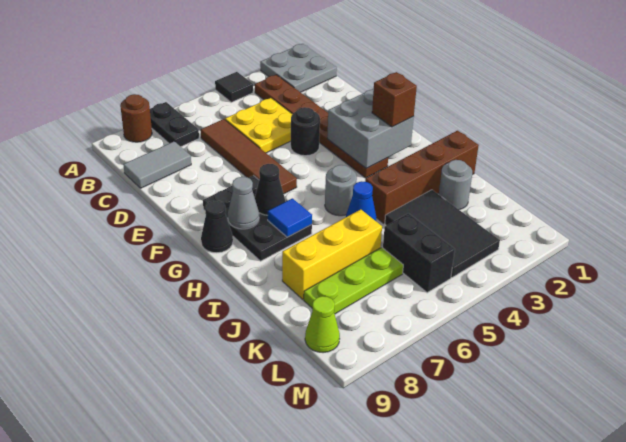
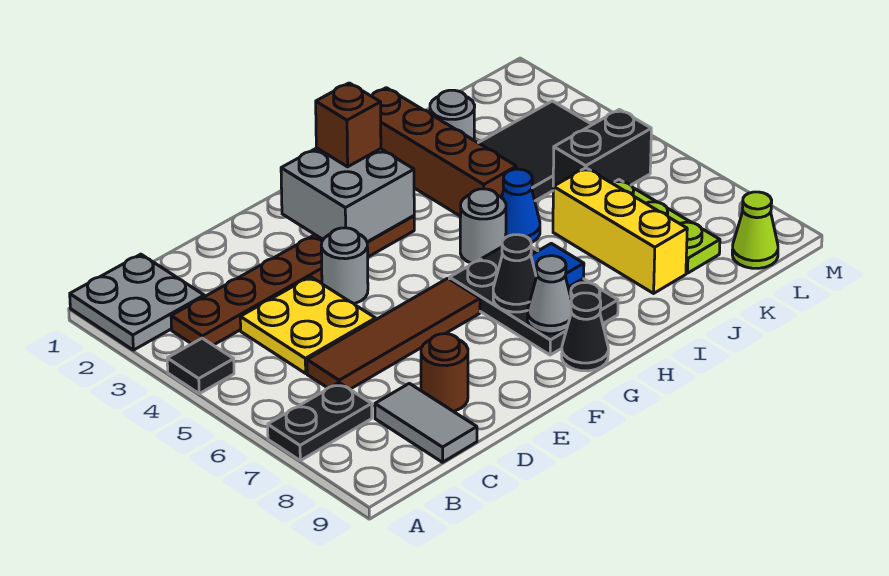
brown round brick A8 level 1 -> brown round brick D8 level 1
black round brick E4 level 1 -> grey round brick E4 level 1
black plate F7:H8 level 1 -> black plate G6:H8 level 1

